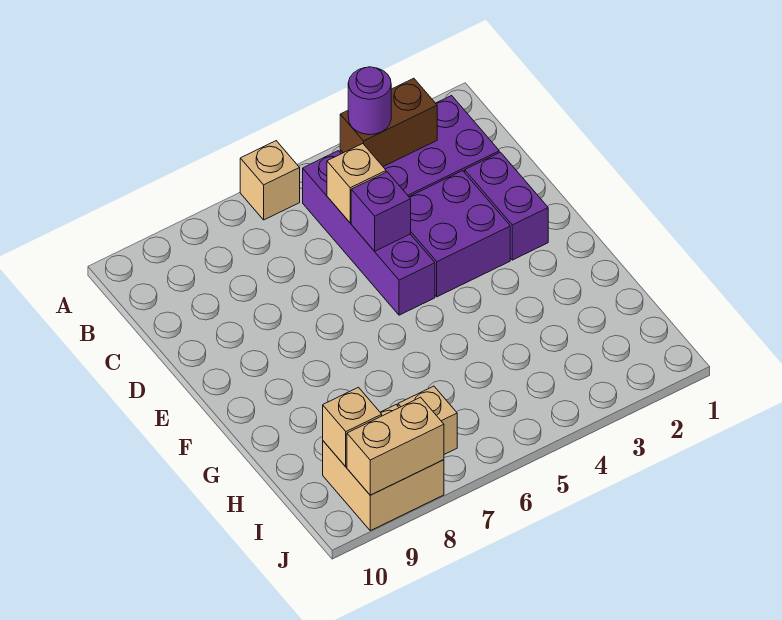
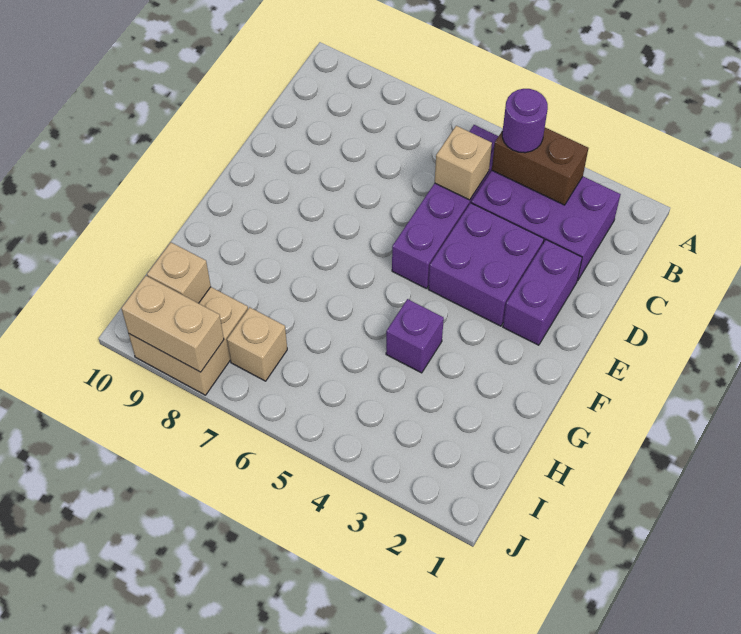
tan brick A6 level 1 -> none
purple brick D5 level 2 -> purple brick G4 level 1

